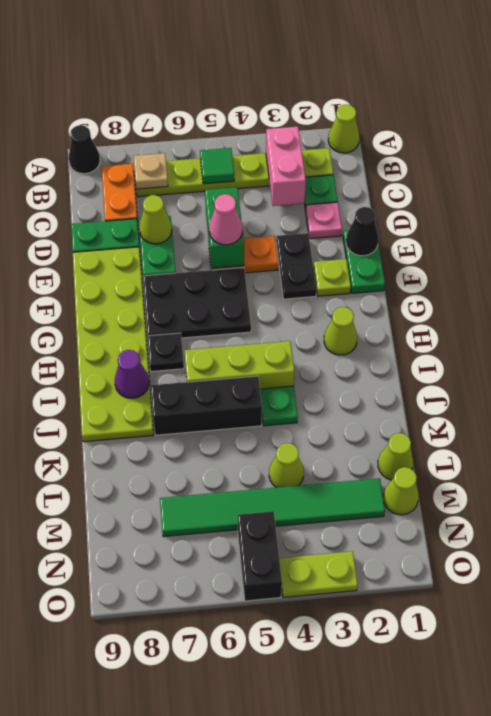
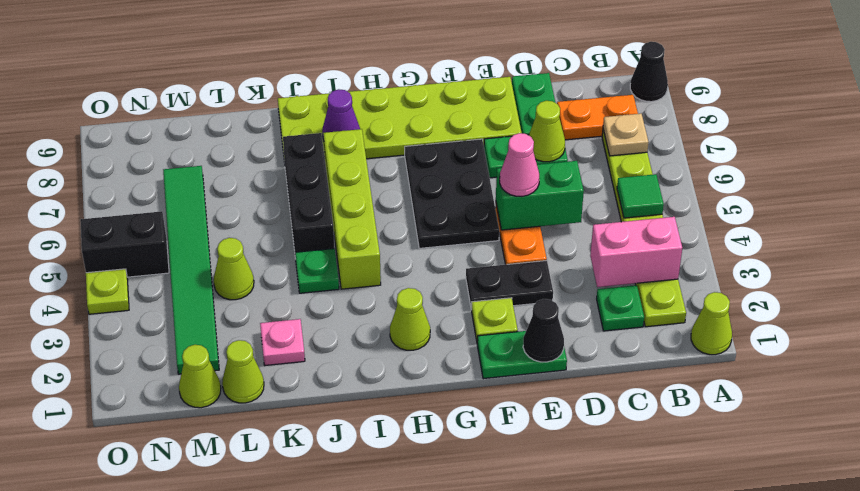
pink plate D2 level 1 -> pink plate K2 level 1
black plate H7 level 1 -> none
lime brick I4:I6 level 1 -> lime brick I4:I7 level 1
lime plate O3:O4 level 1 -> lime plate O4 level 1

